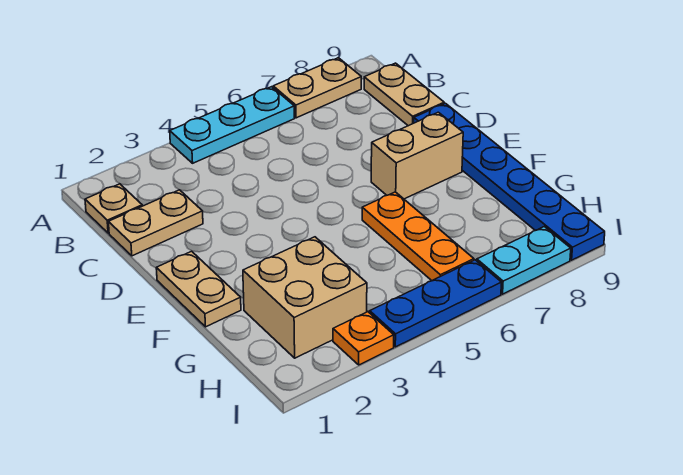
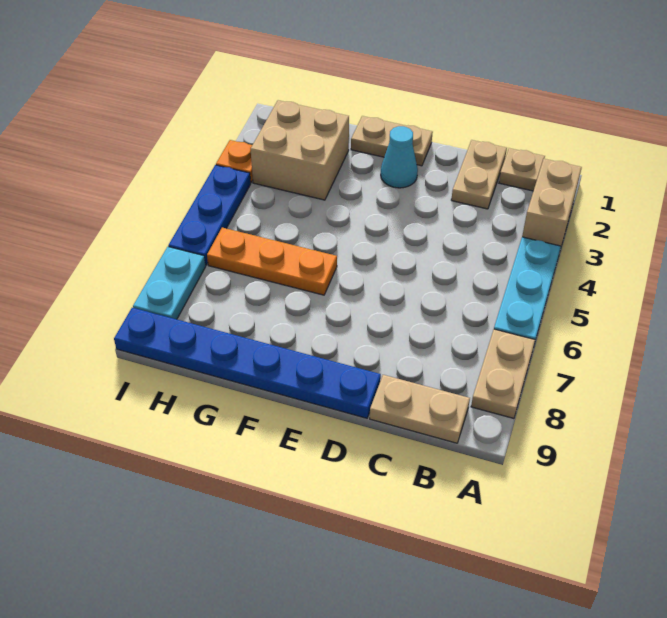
none -> cyan cone E2 level 1
tan brick E7:E8 level 1 -> tan brick A2:A3 level 1

